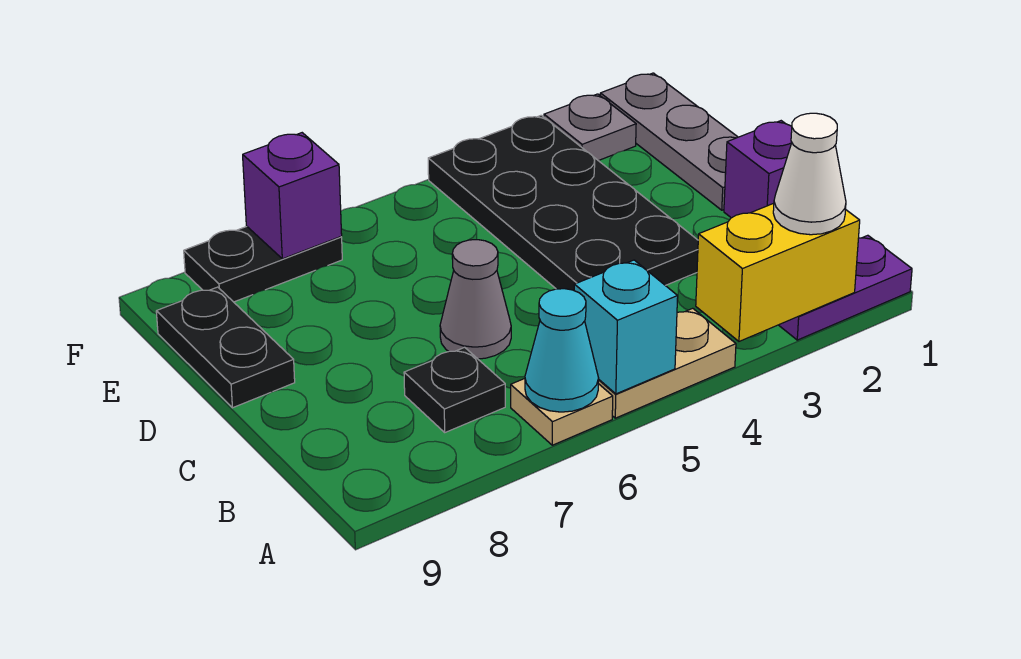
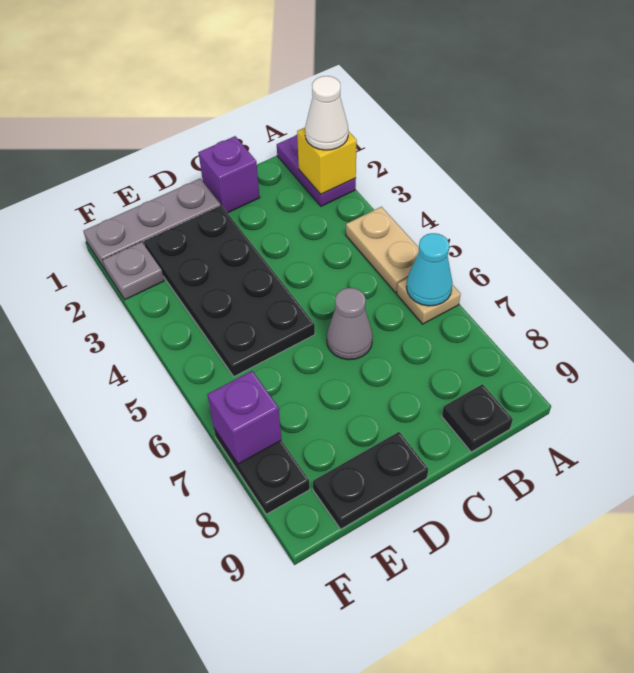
yellow brick A2:A3 level 2 -> yellow brick A2 level 2
cyan brick A5 level 2 -> none
black plate B7 level 1 -> black plate B9 level 1
black plate C3:F4 level 1 -> black plate D2:E5 level 1

